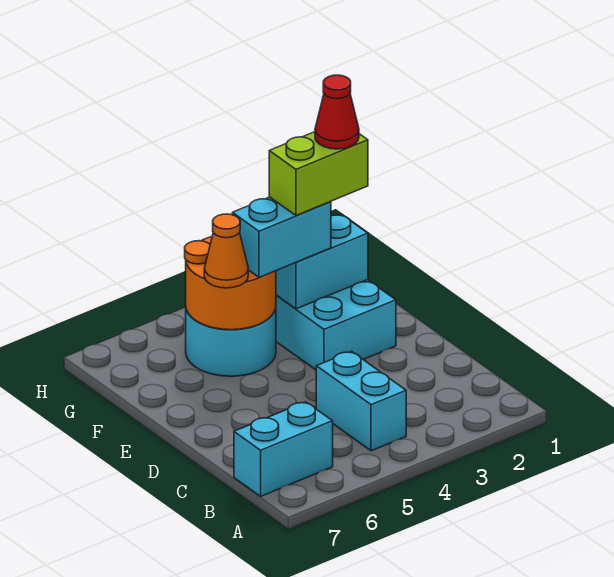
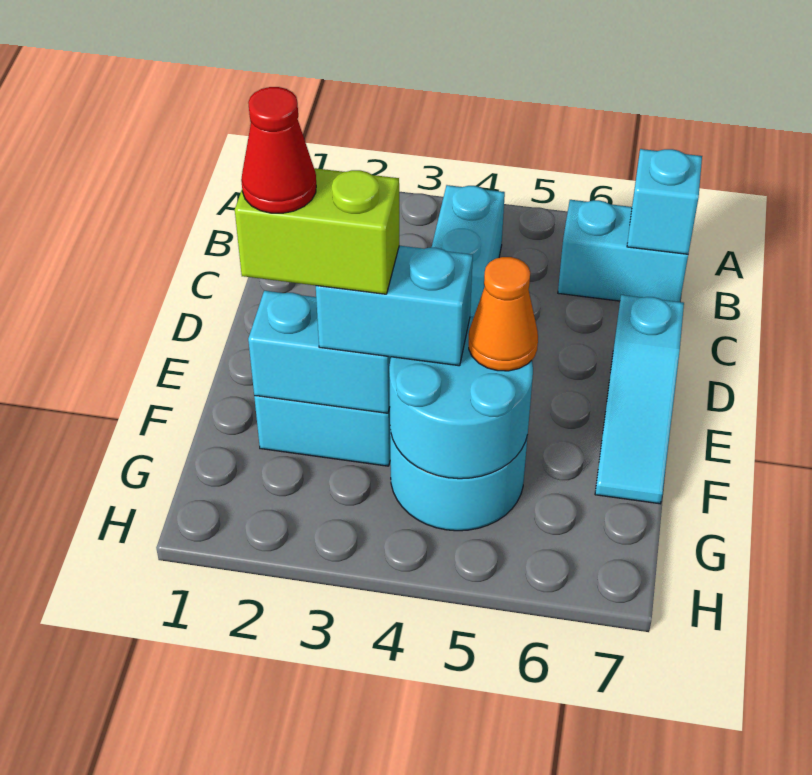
none -> cyan brick B7 level 2
none -> cyan slope D7:F7 level 1 top D
orange round brick F4:G5 level 2 -> cyan round brick F4:G5 level 2

